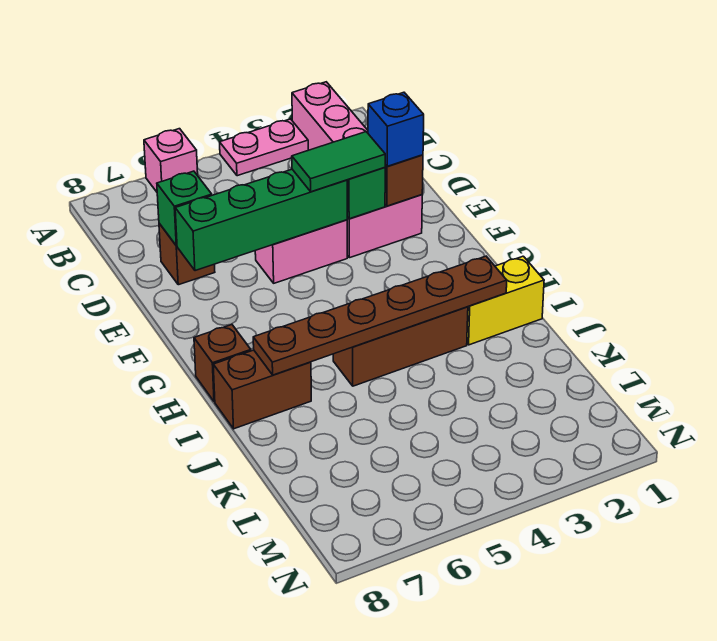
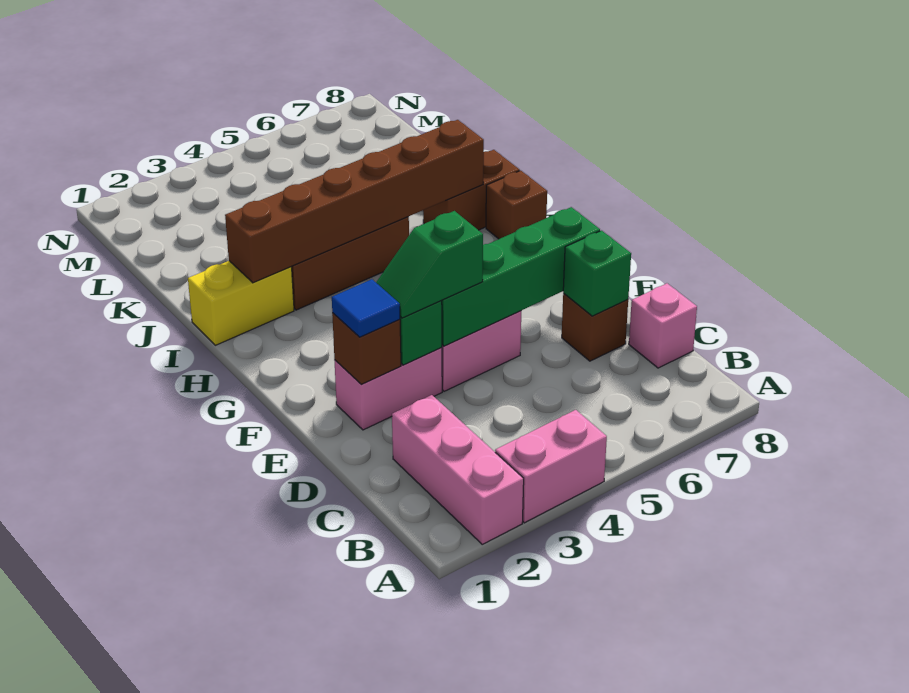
pink plate A3:A4 level 1 -> pink brick A3:A4 level 1
pink brick A6 level 1 -> pink brick C8 level 1
blue brick E2 level 3 -> blue tile E2 level 3
green tile E3:E4 level 3 -> green slope E3:E4 level 3 top 4
brown plate I2:I7 level 2 -> brown brick I2:I7 level 2

